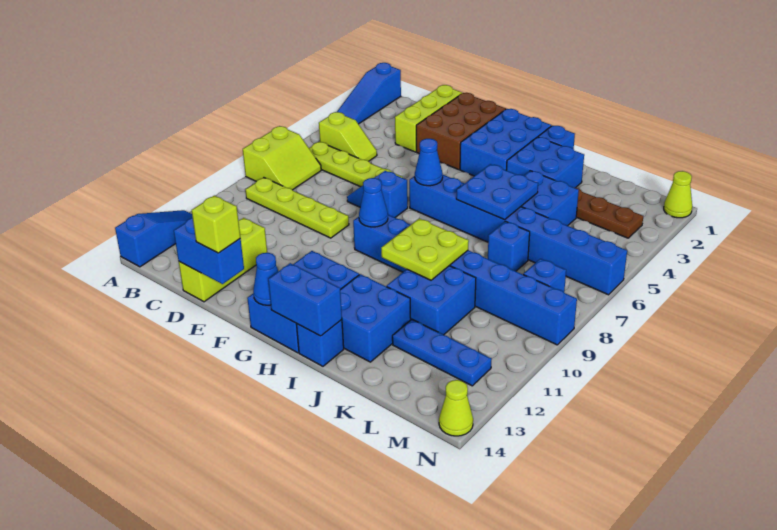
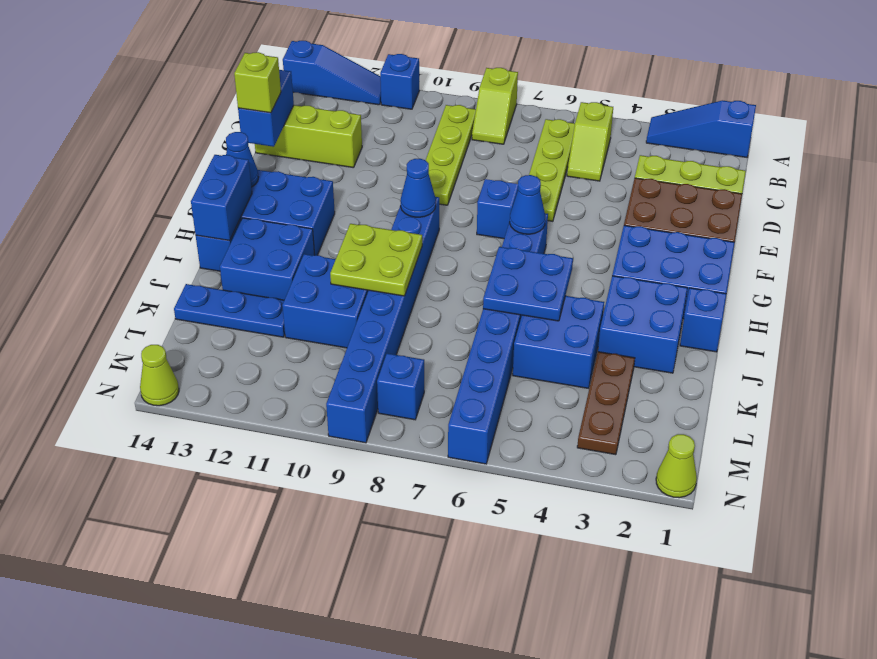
lime slope A7:B8 level 1 top A -> lime slope A8:B8 level 1 top A
blue brick K7 level 1 -> blue brick A11 level 1
blue plate K12:M12 level 1 -> blue plate K12:K14 level 1

